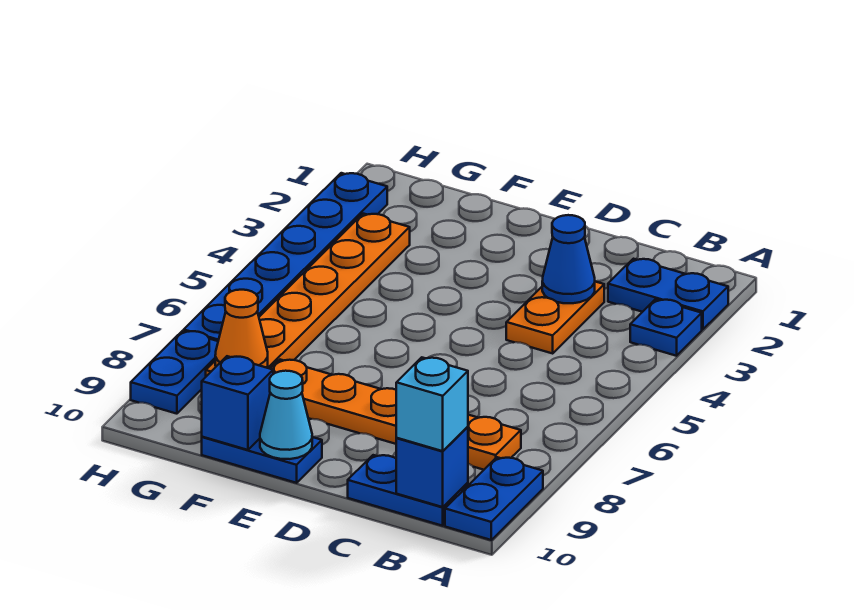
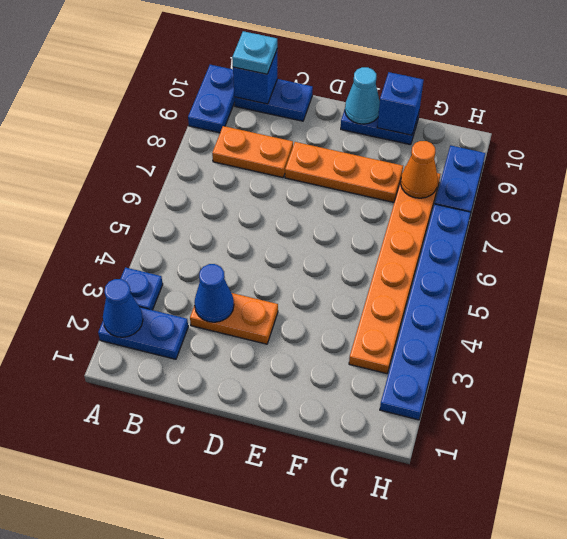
none -> blue cone A2 level 2
cyan brick B10 level 3 -> cyan plate B10 level 3
orange plate C3:C4 level 1 -> orange plate C3:D3 level 1

